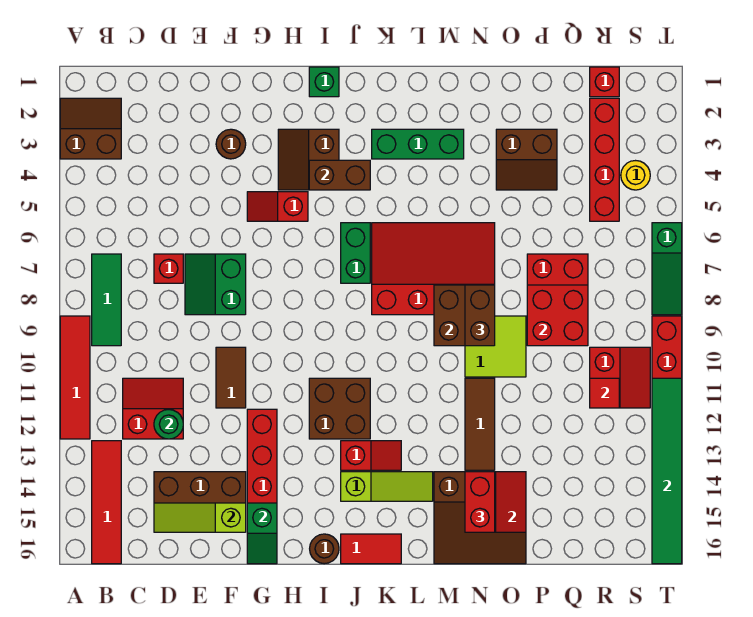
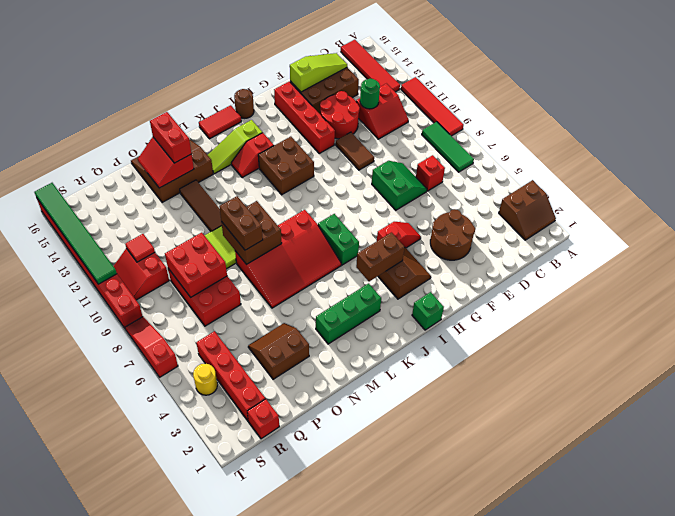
none -> red round brick E12:F13 level 1
brown round brick F3 level 1 -> brown round brick E3:F4 level 1
green slope G15:G16 level 2 top 15 -> none
green slope T6:T8 level 1 top 6 -> red slope T6:T8 level 1 top 6

